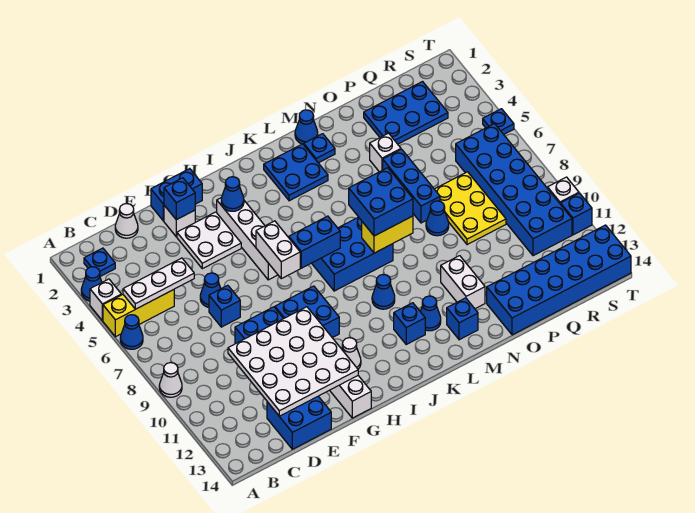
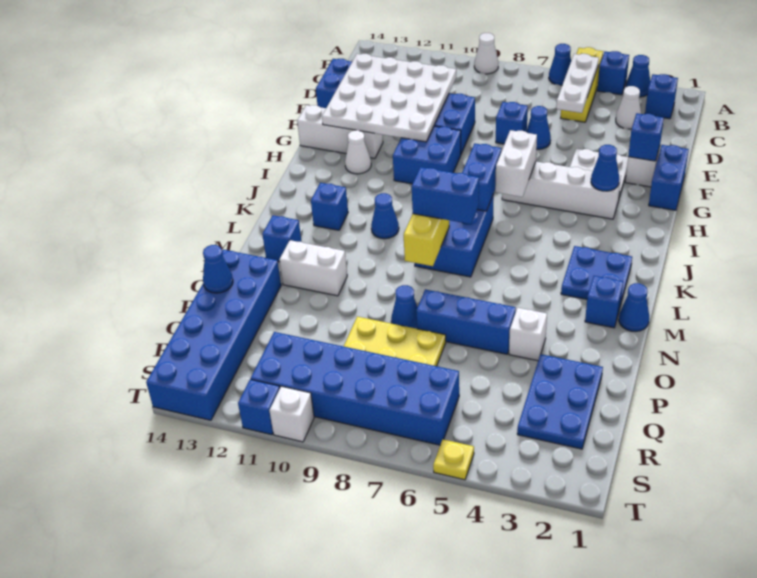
white brick A4 level 1 -> blue brick A4 level 1
blue plate B2 level 1 -> blue brick B2 level 1
white cone D1 level 1 -> white cone C3 level 1
white brick H6:H7 level 2 -> white brick H6:I6 level 2
blue brick L7:M8 level 3 -> blue brick L7:L8 level 3
blue cone L12 level 1 -> blue cone P14 level 2
blue plate M2 level 1 -> blue brick M2 level 1
blue plate T5 level 1 -> yellow plate T5 level 1

